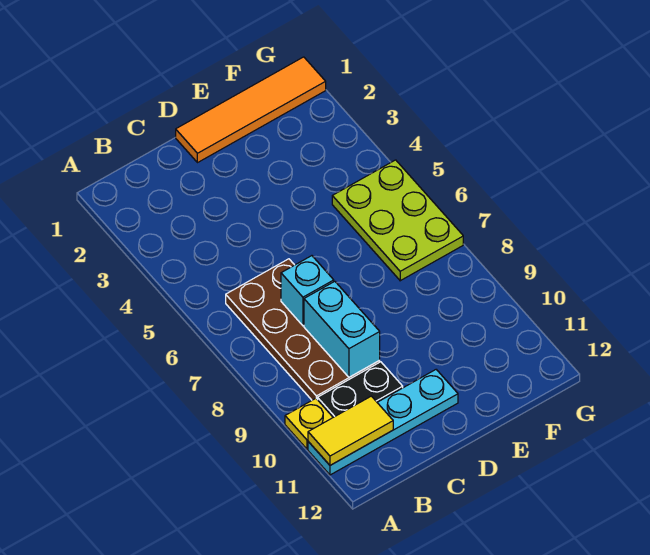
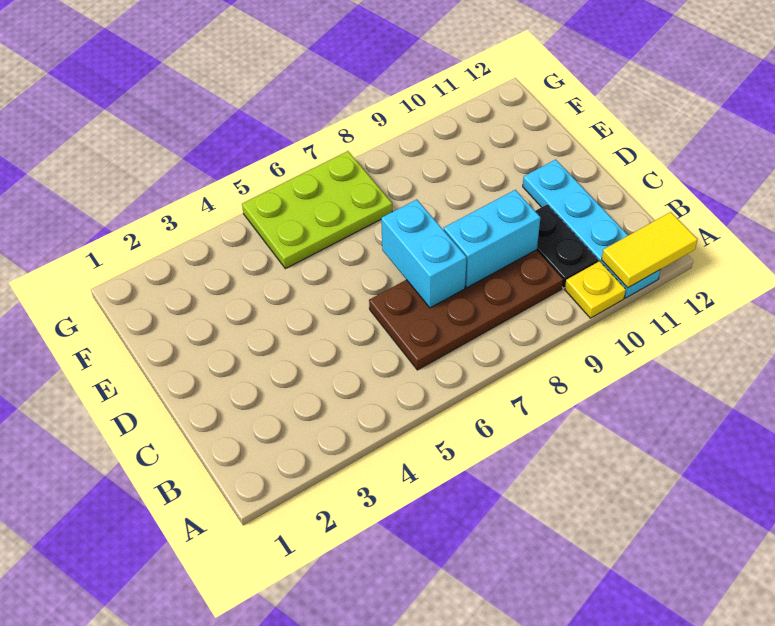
yellow tile A11:B11 level 2 -> yellow tile A11:A12 level 2
cyan brick C7 level 2 -> cyan brick C7:D7 level 2
orange tile D1:G1 level 1 -> none

